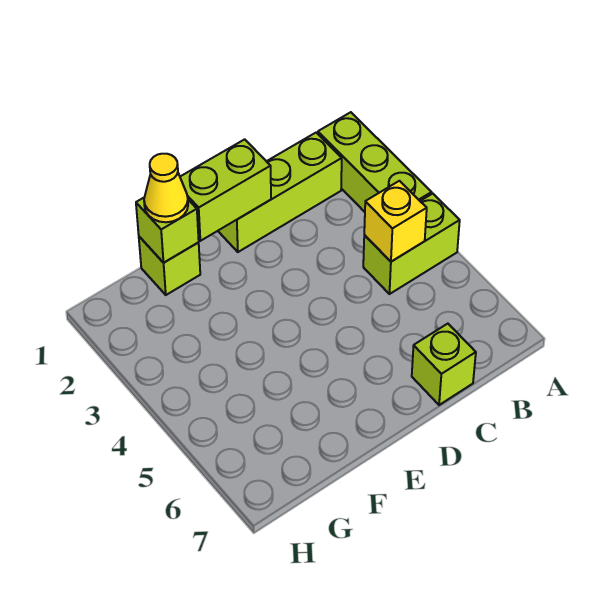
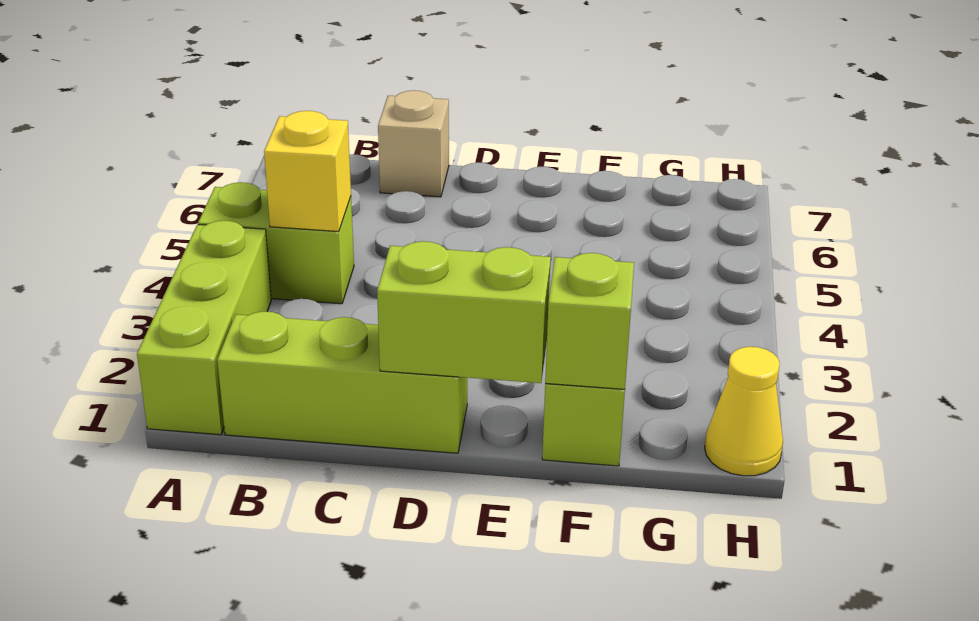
lime brick C7 level 1 -> tan brick C7 level 1
yellow cone F1 level 3 -> yellow cone H1 level 1

